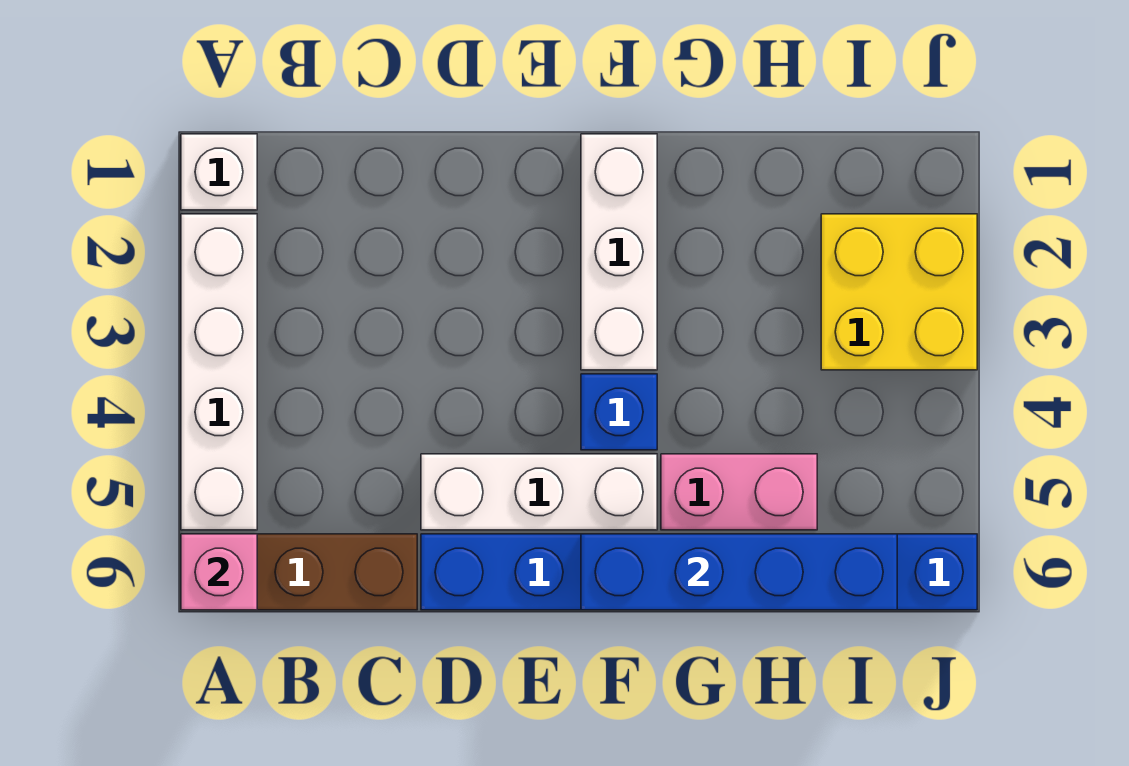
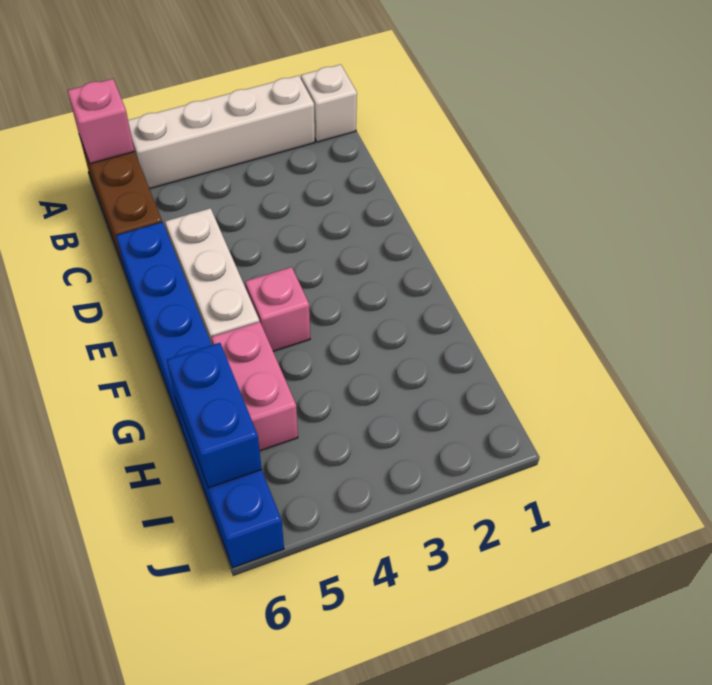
white brick F1:F3 level 1 -> none
blue brick F4 level 1 -> pink brick F4 level 1
blue brick F6:I6 level 2 -> blue brick H6:I6 level 2
yellow brick I2:J3 level 1 -> none

